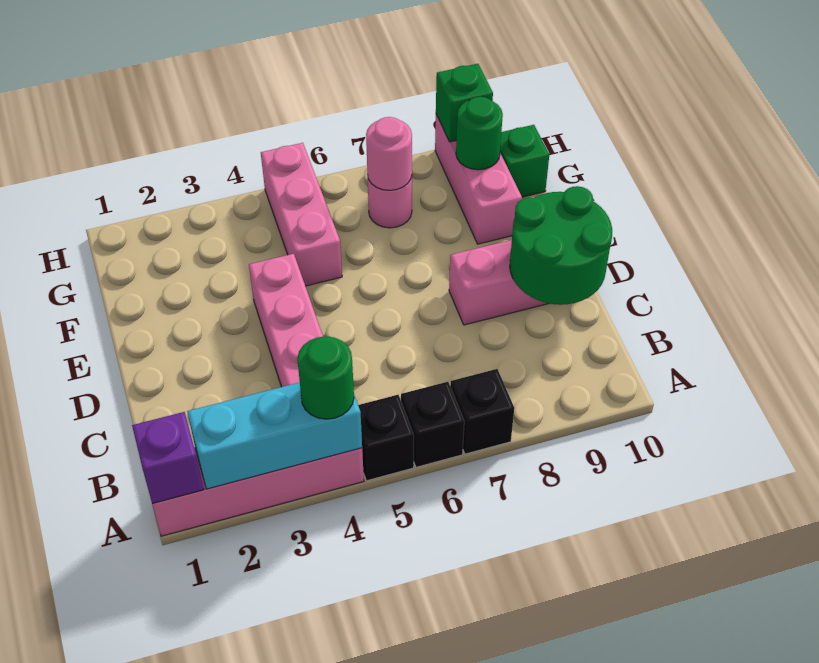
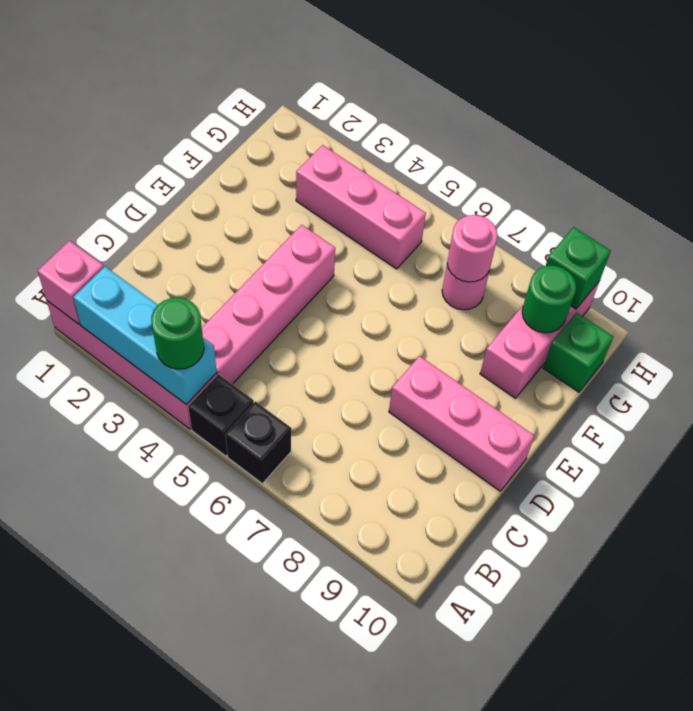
purple brick A1 level 2 -> pink brick A1 level 2
black brick A7 level 1 -> none
green round brick C9:D10 level 2 -> none
pink brick F5:H5 level 1 -> pink brick G3:G5 level 1

